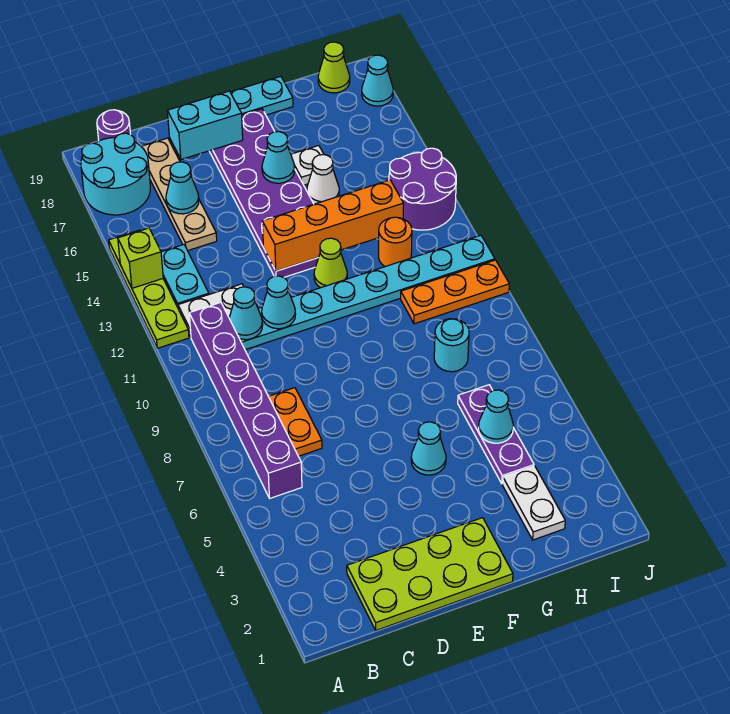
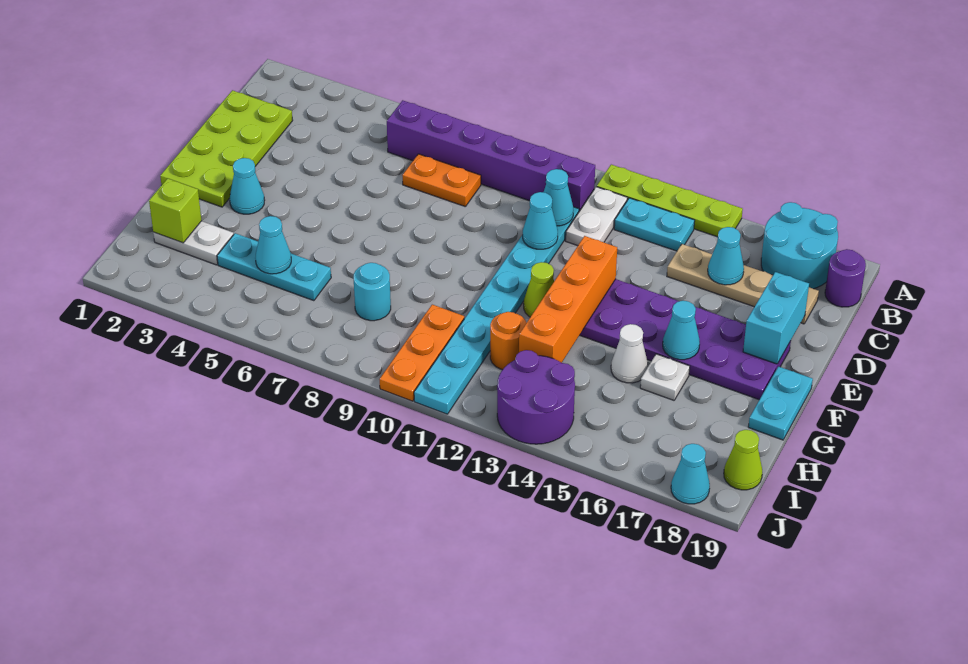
lime brick A14 level 2 -> lime brick H2 level 2
cyan cone F5 level 1 -> cyan cone F3 level 1
purple plate H4:H6 level 1 -> cyan plate H4:H6 level 1

